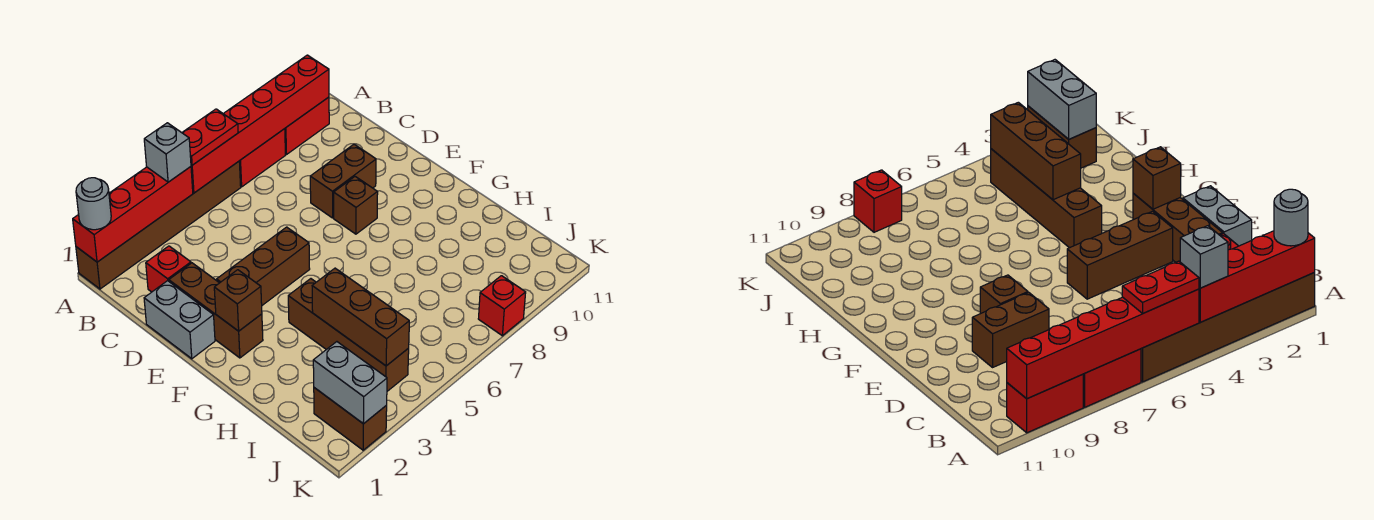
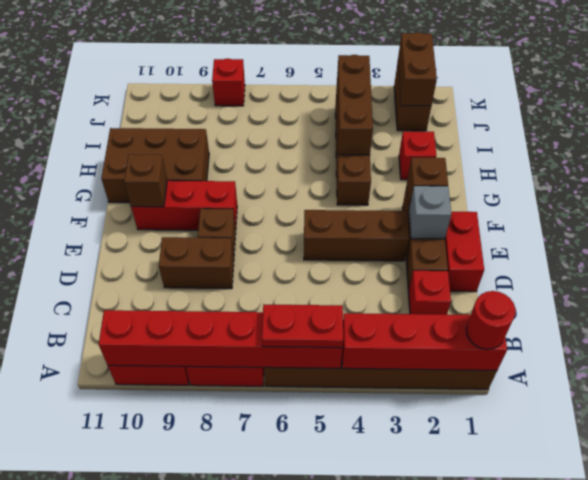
grey round brick A1 level 3 -> red round brick A1 level 3
grey brick A4 level 3 -> grey brick E2 level 2
grey brick D1:E1 level 1 -> red brick D1:E1 level 1
none -> red brick F8:F10 level 1
none -> brown brick F10 level 2
none -> brown brick G9:H11 level 1
none -> red brick H2 level 1
grey brick J2:K2 level 2 -> brown brick J2:K2 level 2

